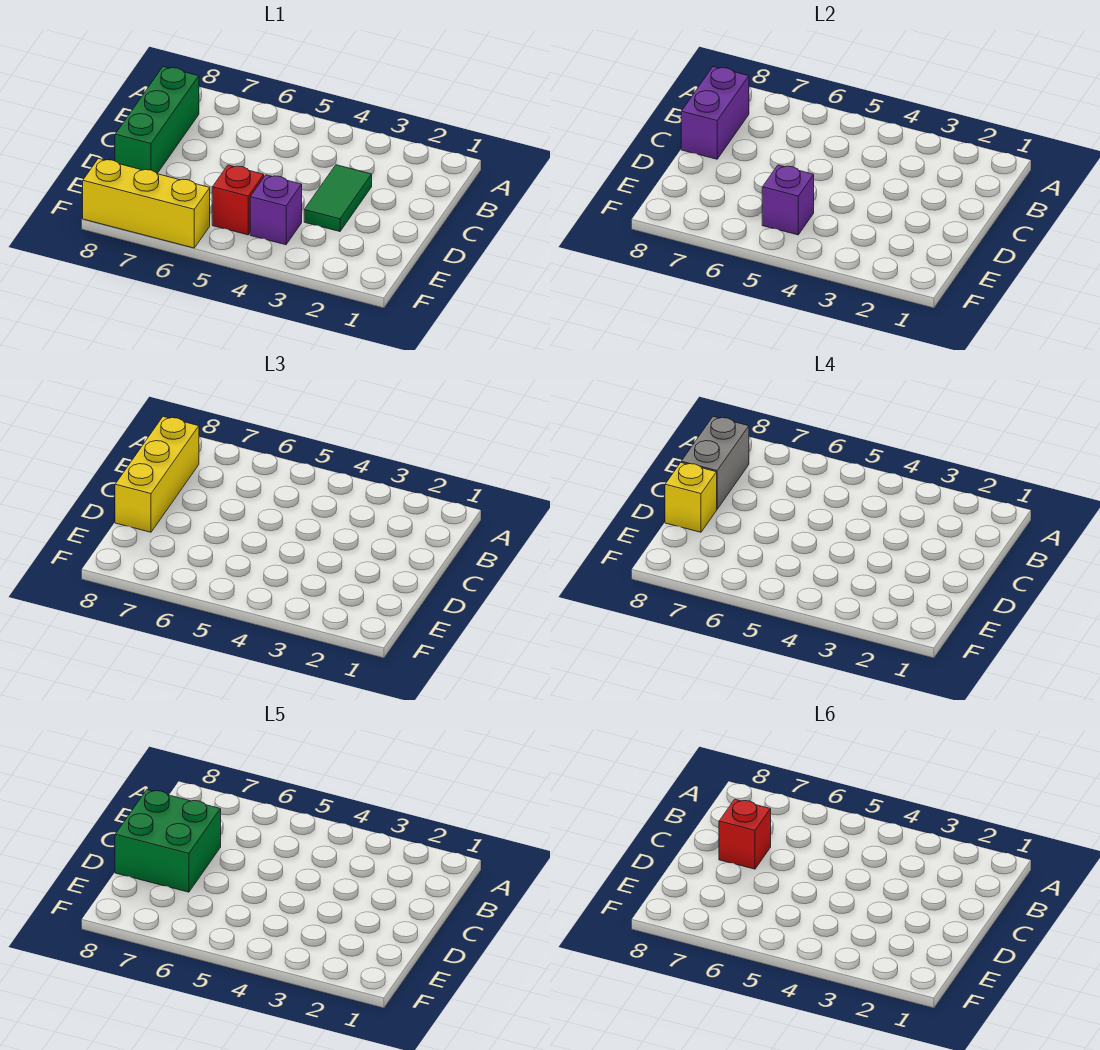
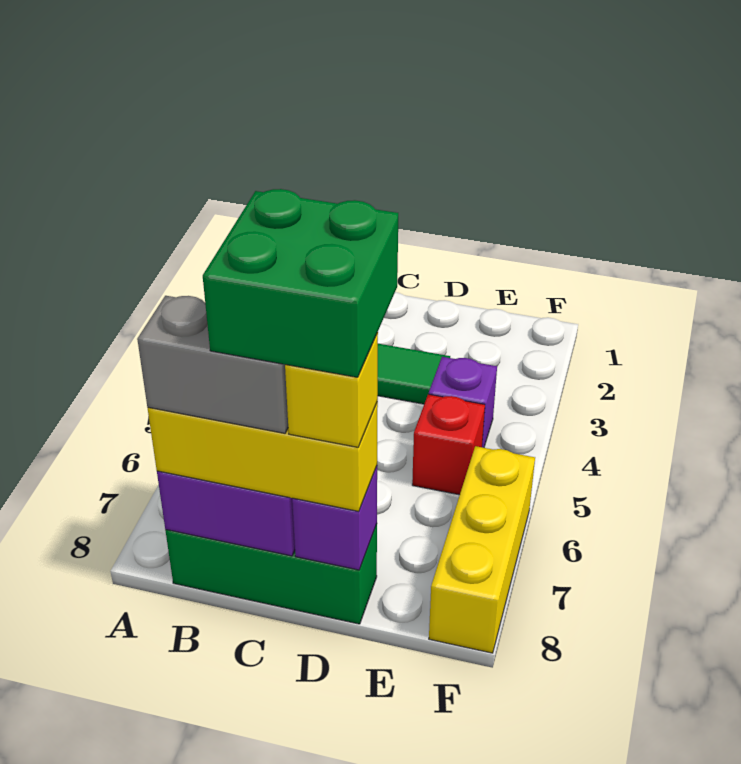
red brick C7 level 6 -> none
purple brick E5 level 2 -> purple brick D8 level 2

